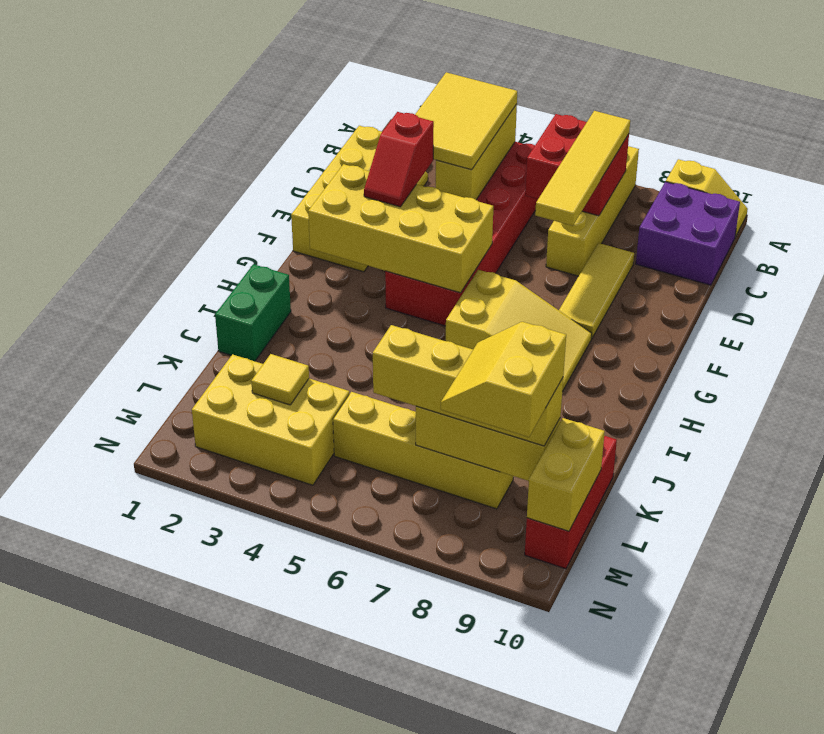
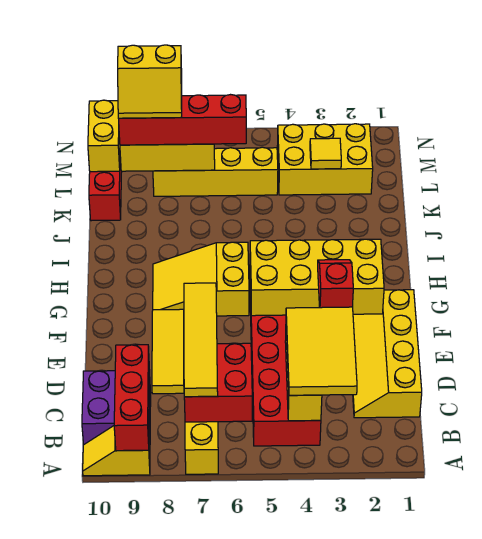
none -> red brick A9:C9 level 2
green brick I1:J1 level 1 -> none
yellow brick L6:L9 level 3 -> red brick L6:L9 level 3
yellow slope L8:M9 level 4 top 9 -> yellow slope L8:M9 level 4 top M

